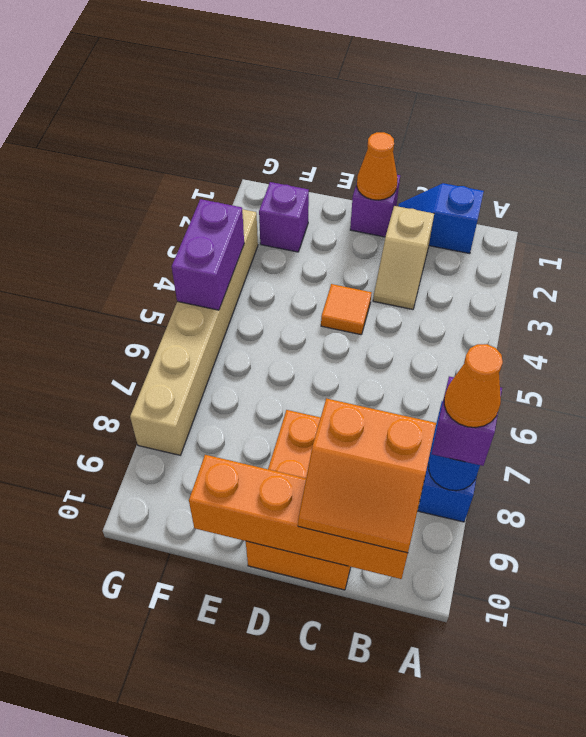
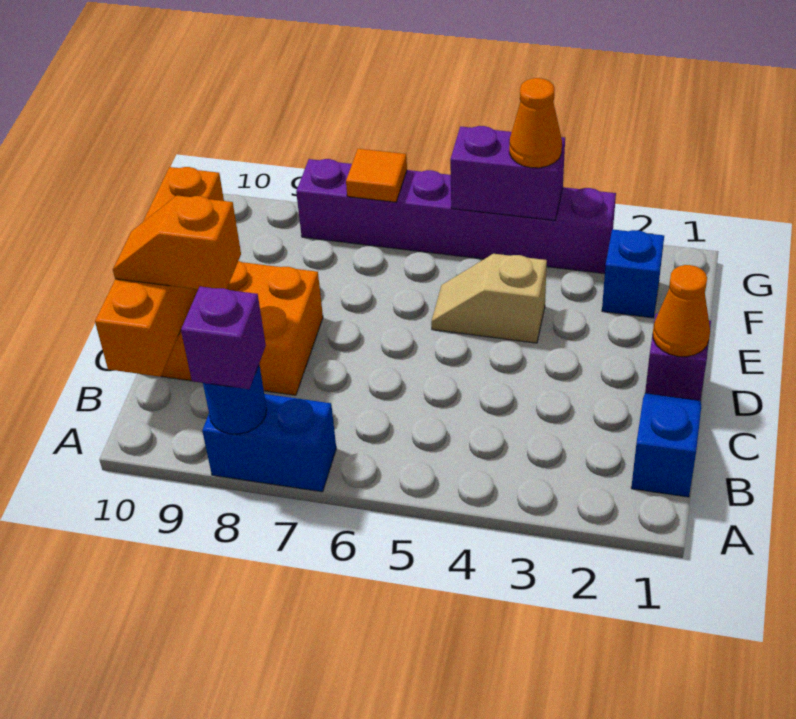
orange cone A8 level 4 -> orange cone G4 level 3
orange slope B9:C10 level 3 top 9 -> orange slope C9:C10 level 3 top 9
tan slope C2:C3 level 1 top 2 -> tan slope E4:E5 level 1 top 4
orange tile D4 level 1 -> orange tile G7 level 2
purple brick F2 level 1 -> blue brick F2 level 1
tan brick G3:G8 level 1 -> purple brick G3:G8 level 1

